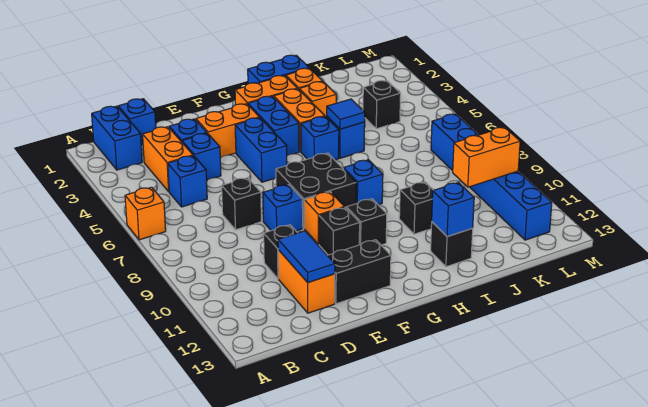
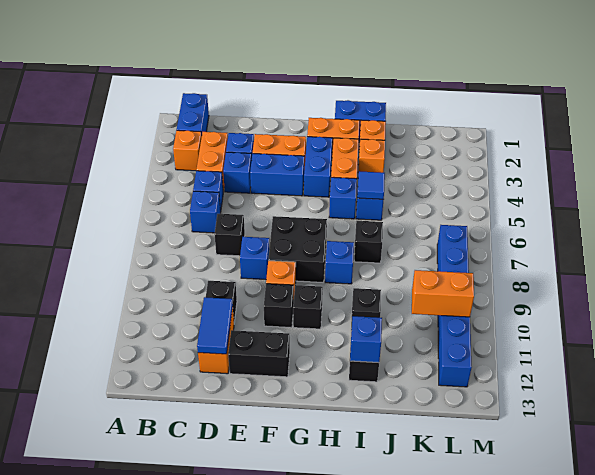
orange brick A6 level 1 -> orange brick B3 level 1
blue brick C1 level 1 -> blue brick C6 level 1
blue brick F4:F5 level 1 -> blue brick E4:F4 level 1
black brick K4 level 1 -> black brick I7 level 1

